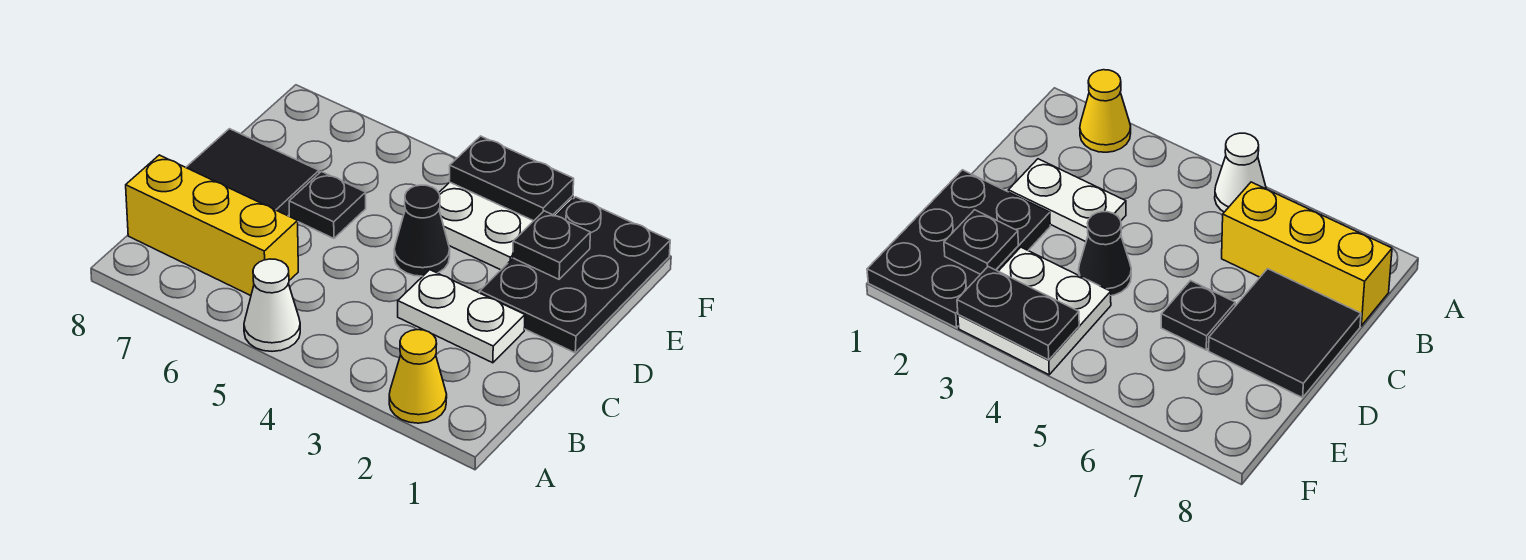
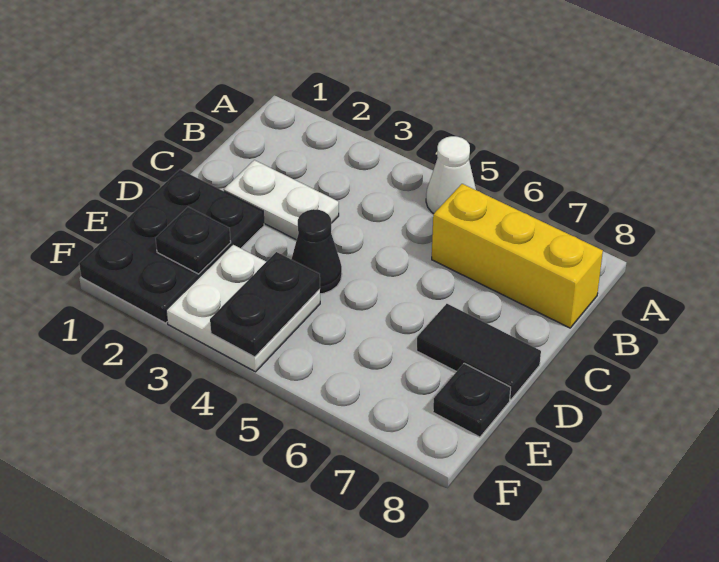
yellow cone A2 level 1 -> none
black tile C7:D8 level 1 -> black tile D7:D8 level 1
black plate D6 level 1 -> black plate E8 level 1
black plate F3:F4 level 2 -> black plate E4:F4 level 2

